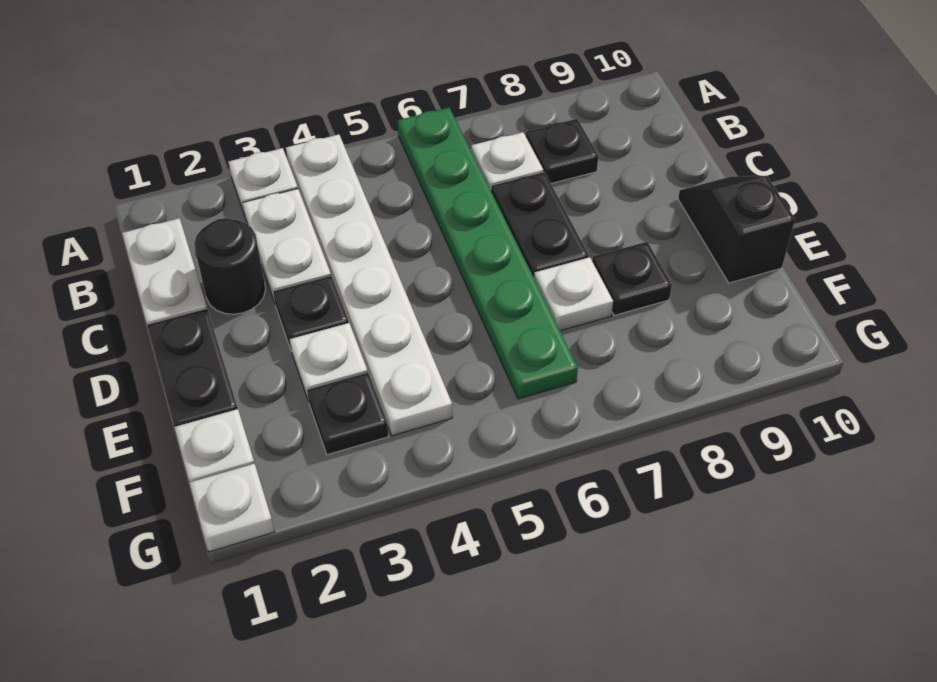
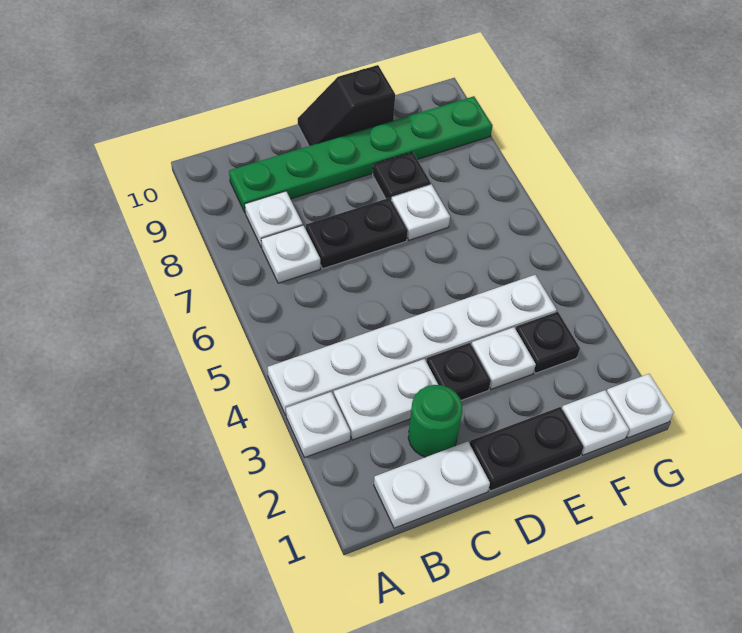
green plate A6:F6 level 1 -> green plate B9:G9 level 1
black plate B8 level 1 -> white plate B8 level 1
black round brick C2 level 1 -> green round brick C2 level 1

